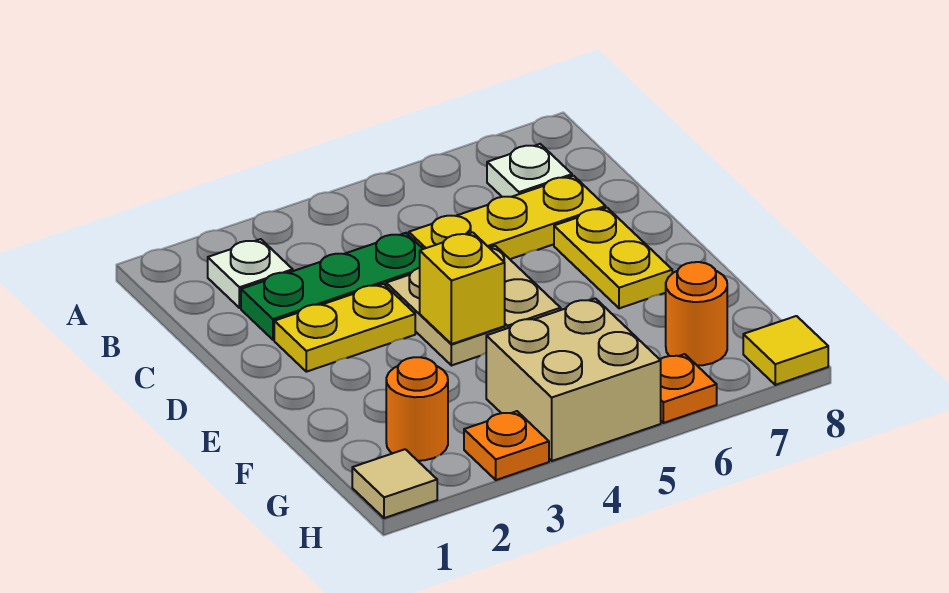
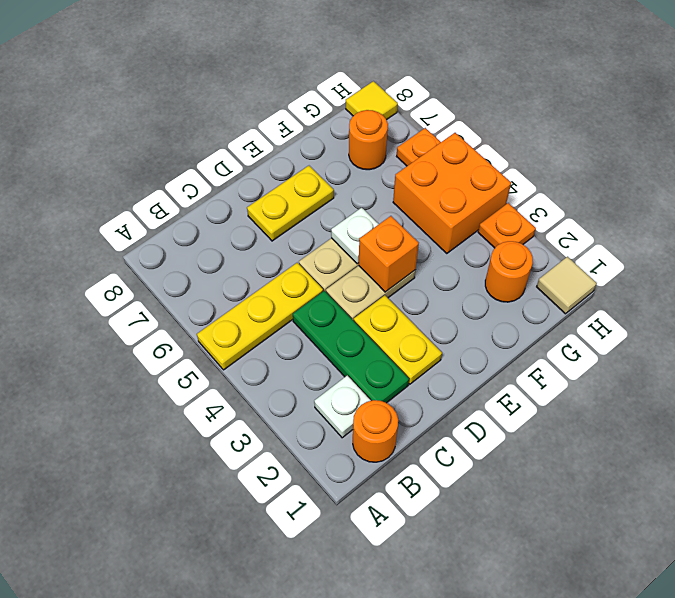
none -> orange round brick B1 level 1
white plate B7 level 1 -> white plate E5 level 2
yellow plate C5:C7 level 1 -> yellow plate A5:C5 level 1
yellow brick E4 level 2 -> orange brick E4 level 2
tan brick G4:H5 level 1 -> orange brick G4:H5 level 1

